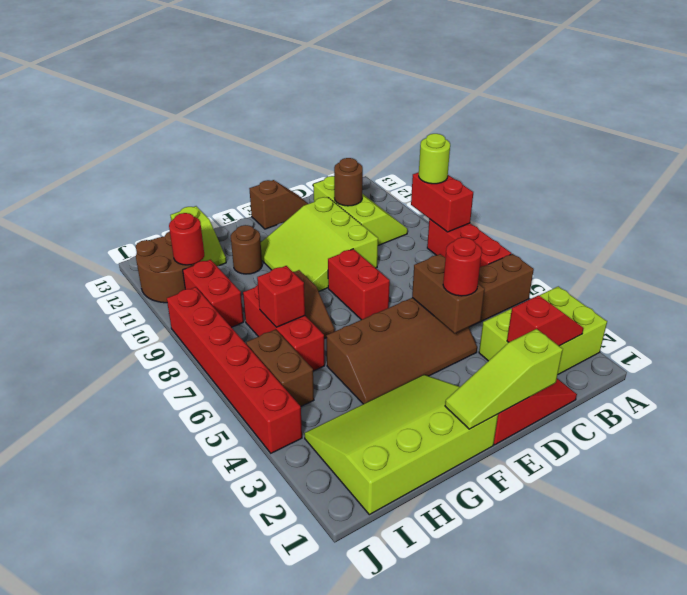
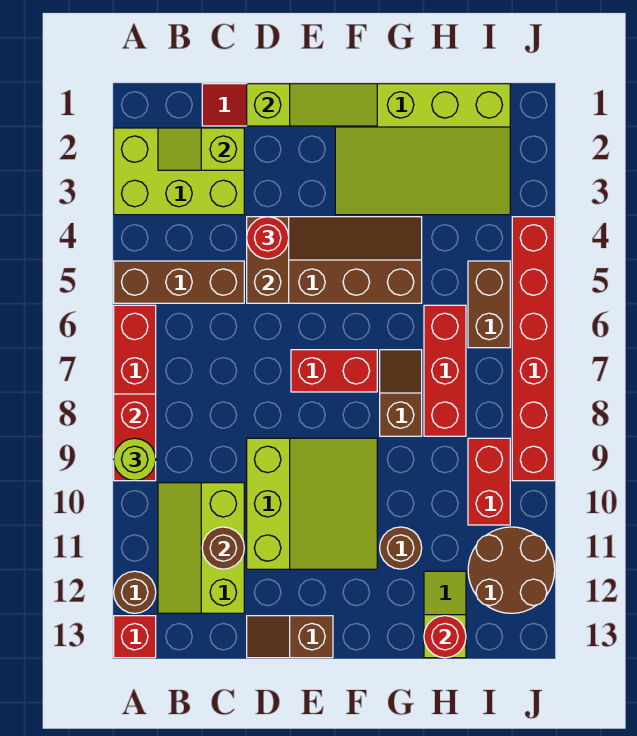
none -> brown round brick A12 level 1
red slope B2:C2 level 2 top C -> lime slope B2:C2 level 2 top C
red brick E7:E8 level 1 -> red brick E7:F7 level 1
red brick H7 level 2 -> red brick A13 level 1
red round brick I11 level 2 -> red round brick H13 level 2

